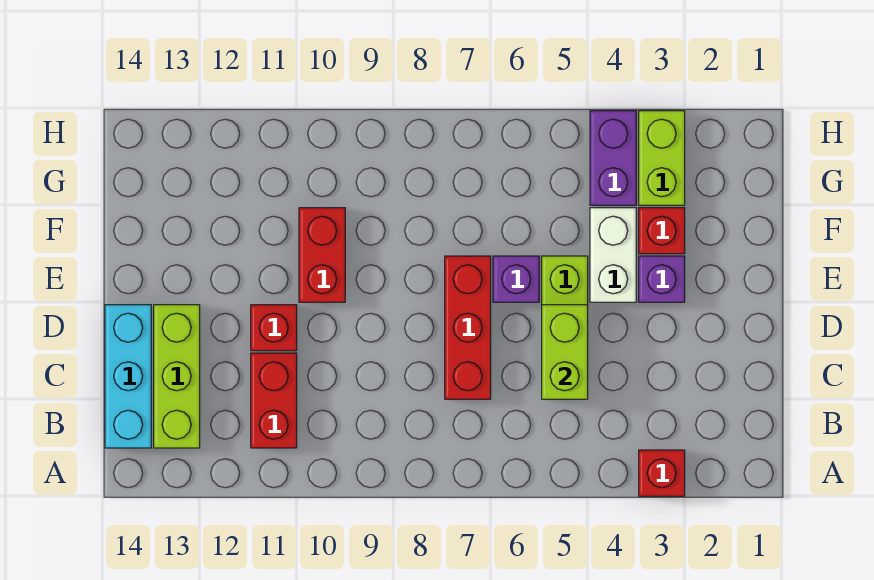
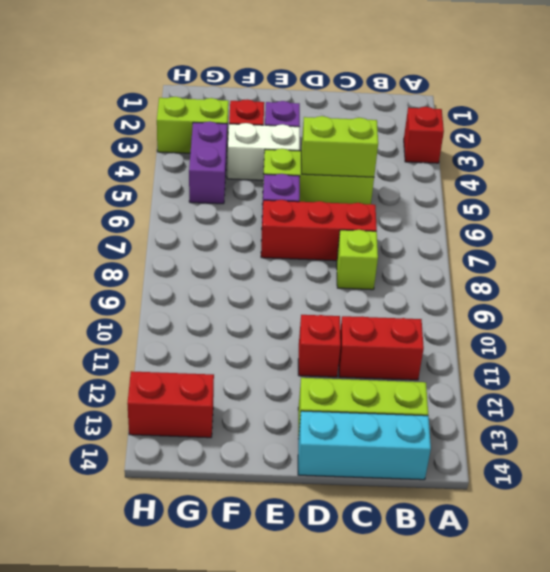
none -> lime brick C8 level 1
red brick E10:F10 level 1 -> red brick G13:H13 level 1
purple brick G4:H4 level 1 -> purple brick G4:G5 level 1

